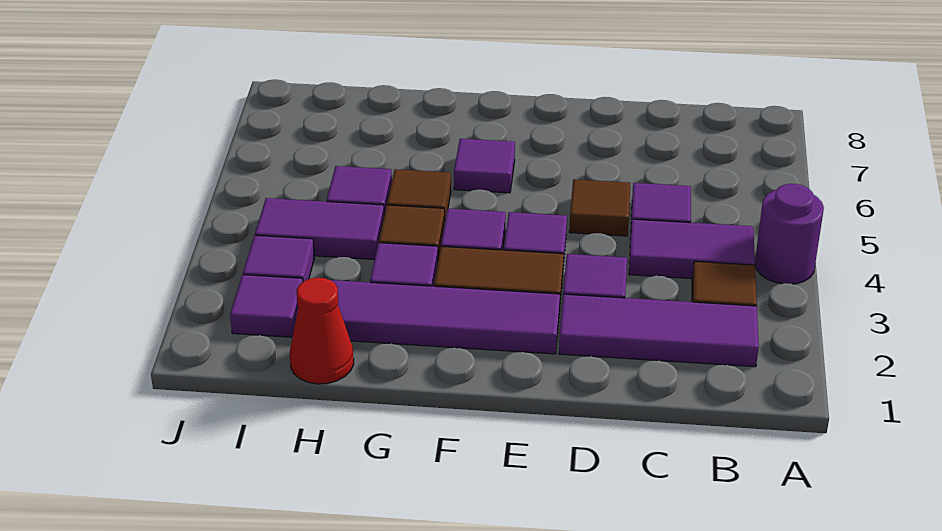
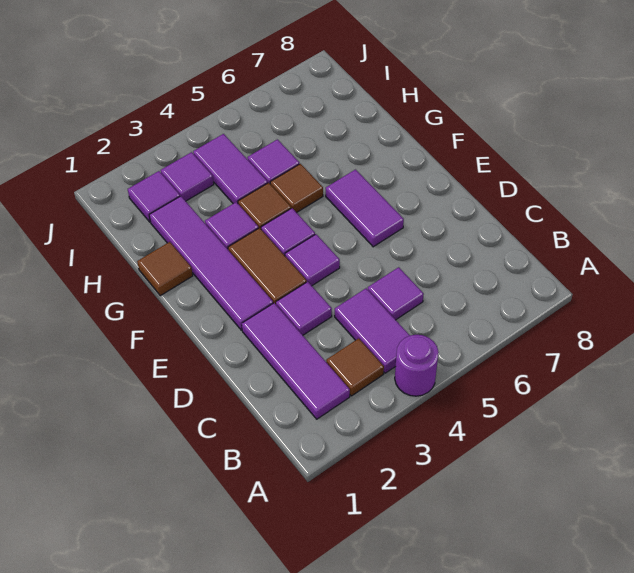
brown tile D5 level 1 -> brown tile G1 level 1
purple tile F6 level 1 -> purple tile E6:F6 level 1
red cone H1 level 1 -> none

